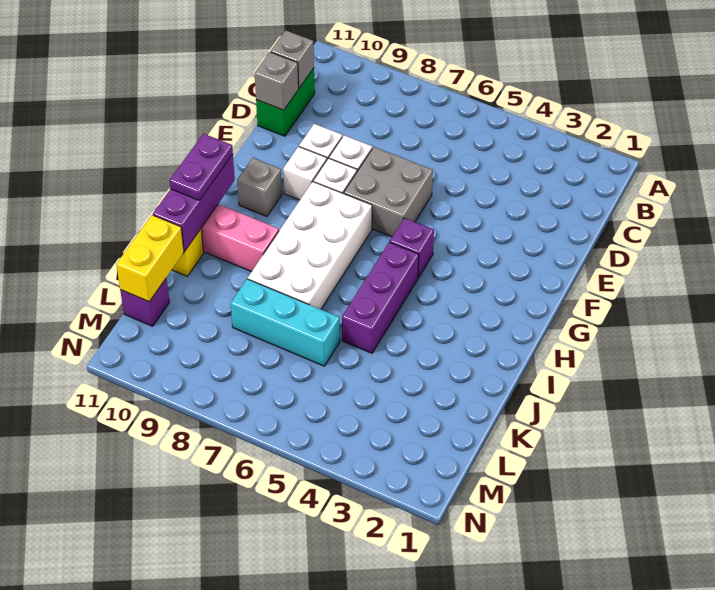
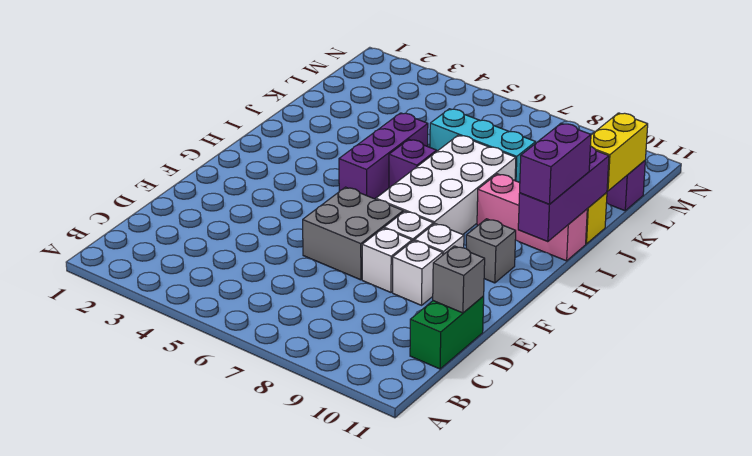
grey brick C11 level 2 -> none
purple brick G5 level 1 -> purple brick I6 level 1
purple plate H11:I11 level 3 -> purple brick H11:I11 level 3

